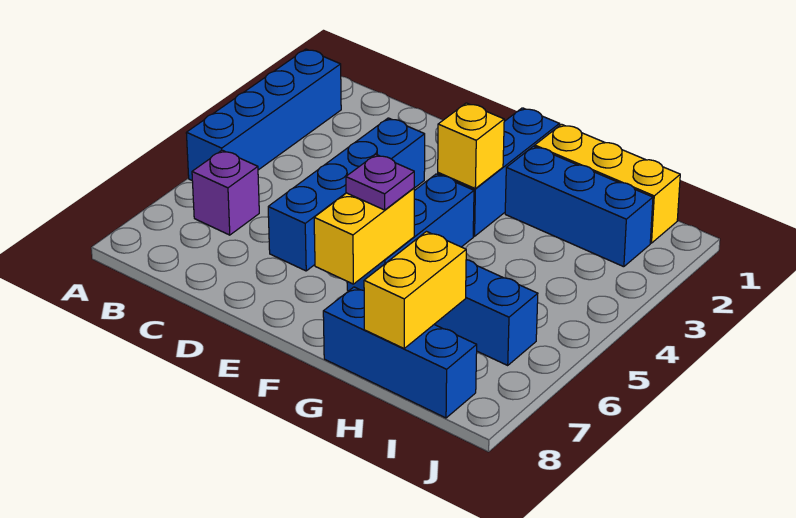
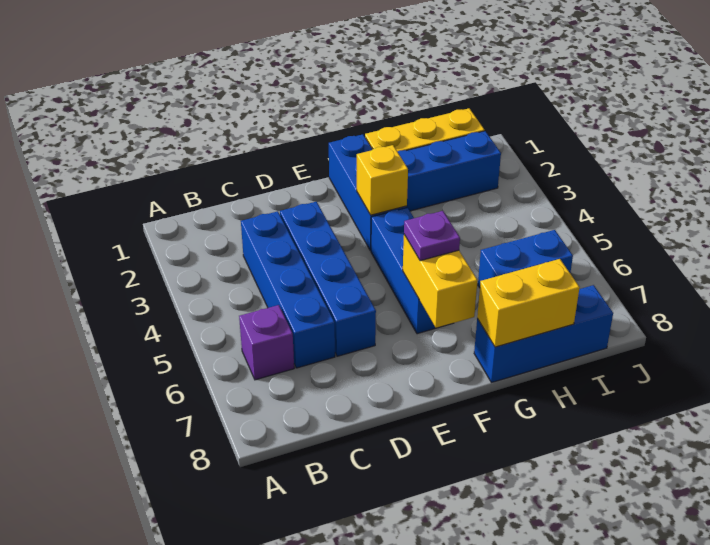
blue brick A2:A5 level 1 -> blue brick C3:C6 level 1
yellow brick H7:H8 level 2 -> yellow brick G8:H8 level 2

